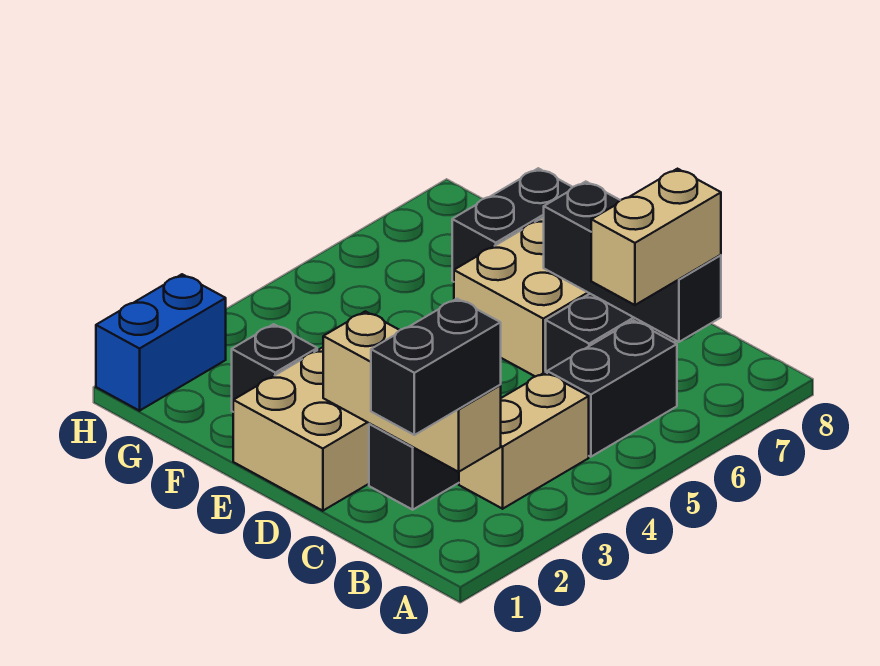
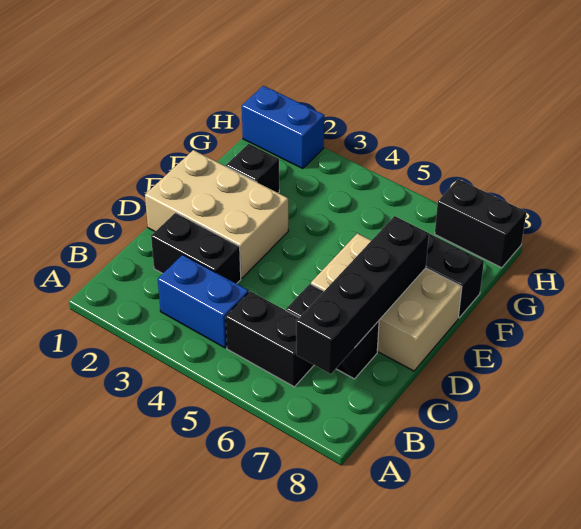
black brick B1:B2 level 3 -> black brick H7:H8 level 1
tan brick B2:D2 level 2 -> none
tan brick B3:B4 level 1 -> blue brick B3:B4 level 1
tan brick B6:B7 level 3 -> none
black brick B7:D7 level 2 -> black brick B7:E7 level 2

